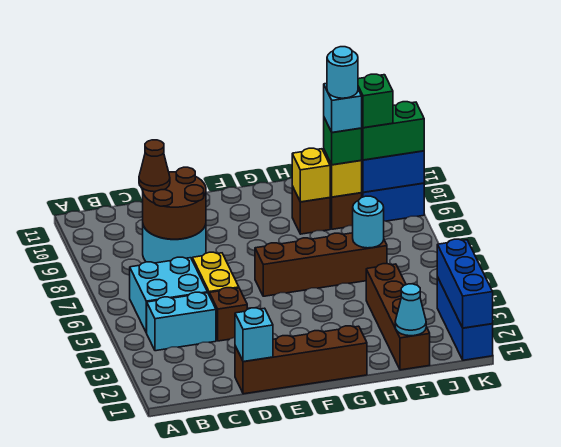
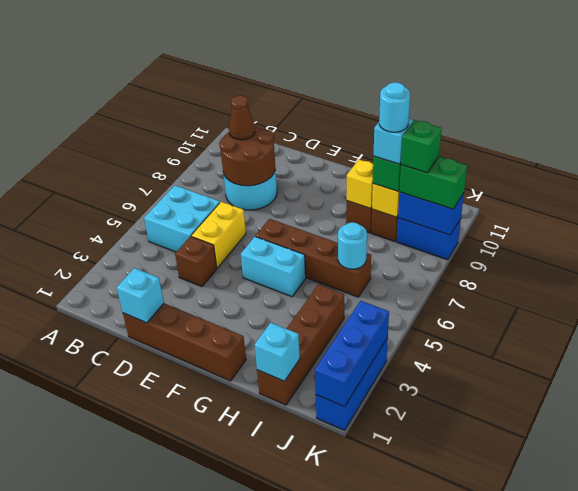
cyan brick B4:C4 level 1 -> cyan brick F5:G5 level 1
cyan cone I1 level 2 -> cyan brick I1 level 2

